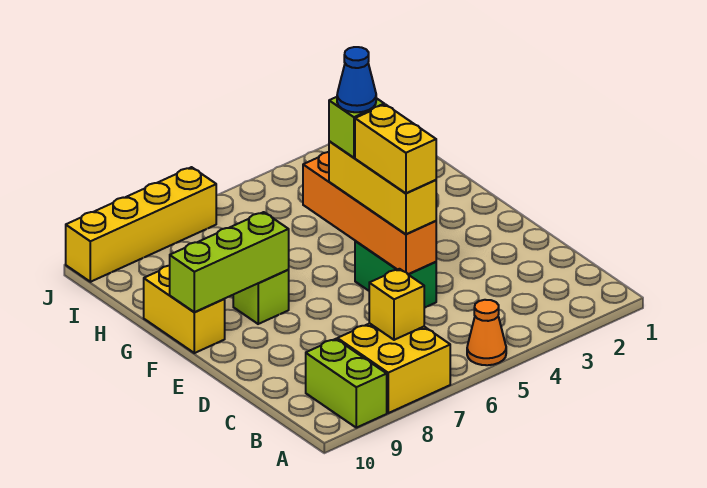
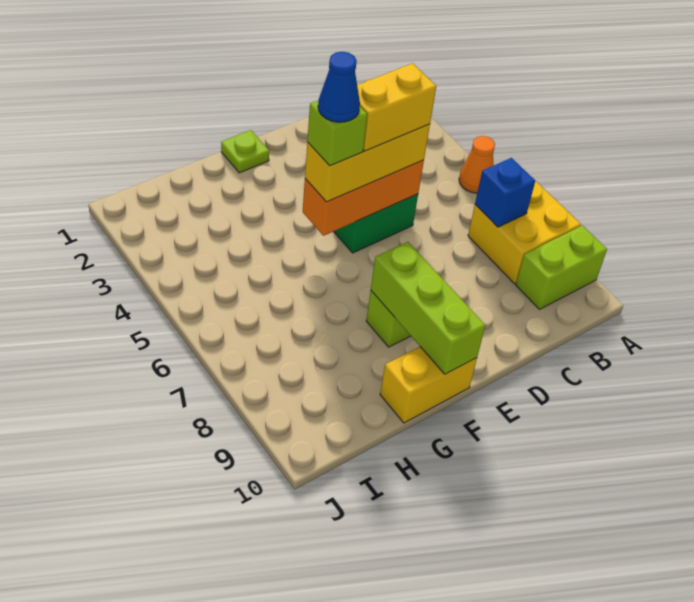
yellow brick B7 level 2 -> blue brick B7 level 2
orange brick D5:G5 level 2 -> orange brick D5:F5 level 2
none -> lime plate F1 level 1
yellow brick J7:J10 level 1 -> none

